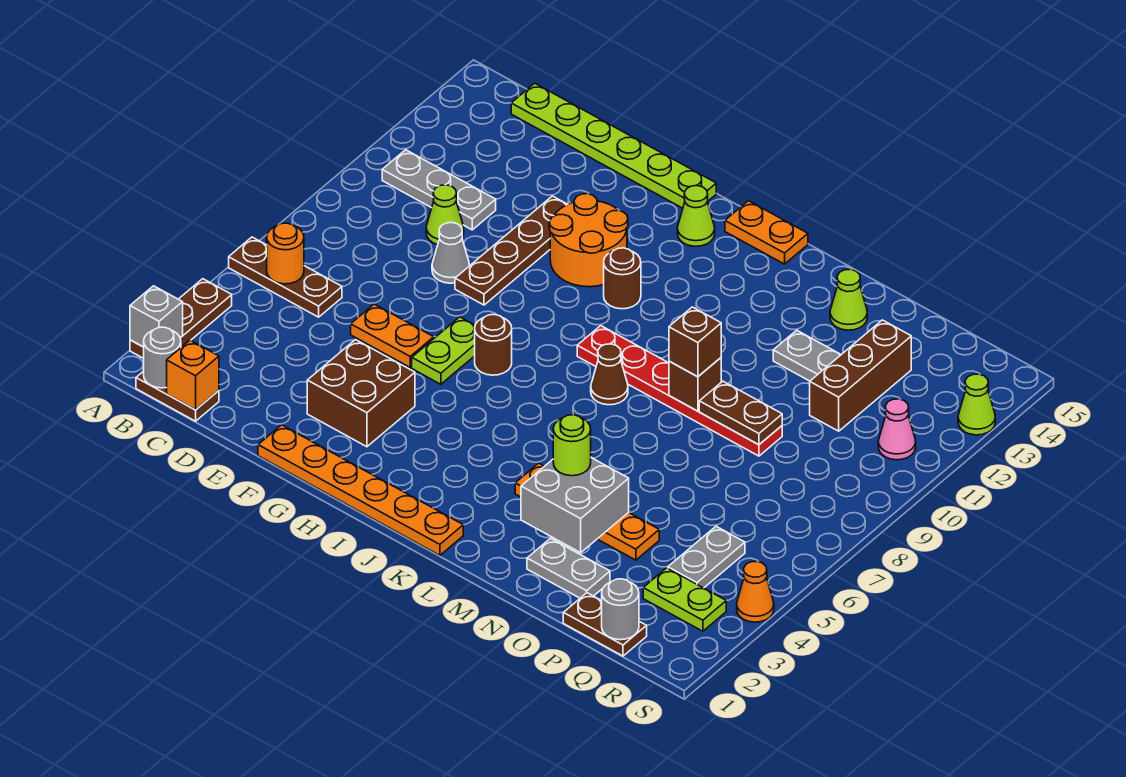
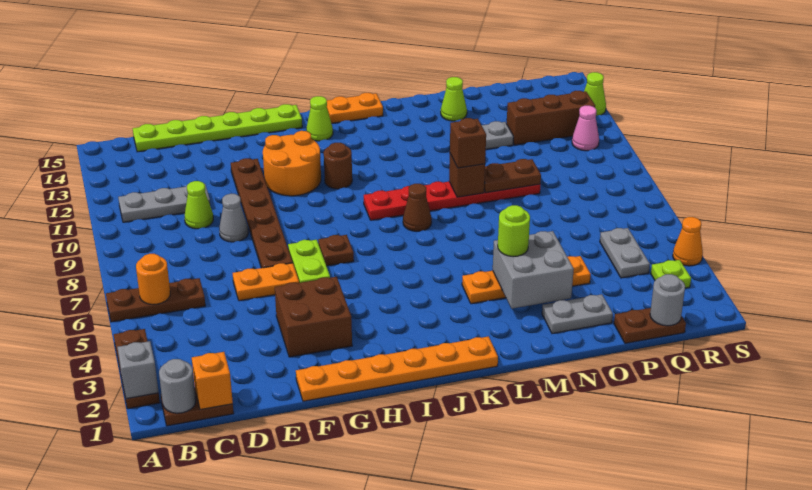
brown plate F9:F12 level 1 -> brown plate F7:F12 level 1
brown round brick H7 level 1 -> brown plate H7 level 1
brown brick P11:P13 level 1 -> brown brick P12:R12 level 1
lime plate Q3:R3 level 1 -> lime plate R3 level 1

